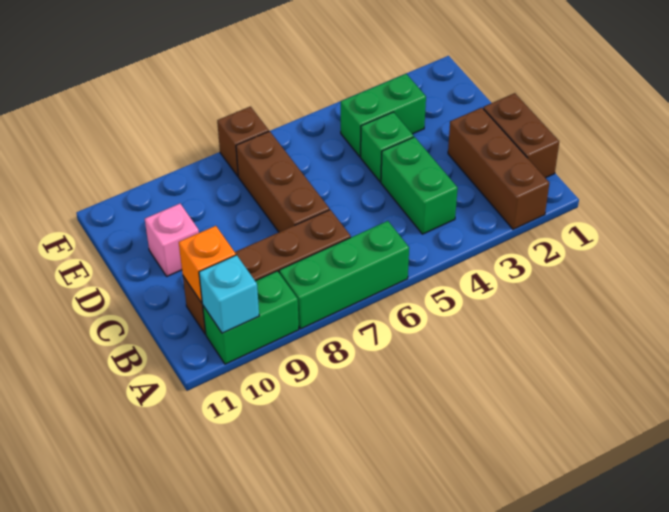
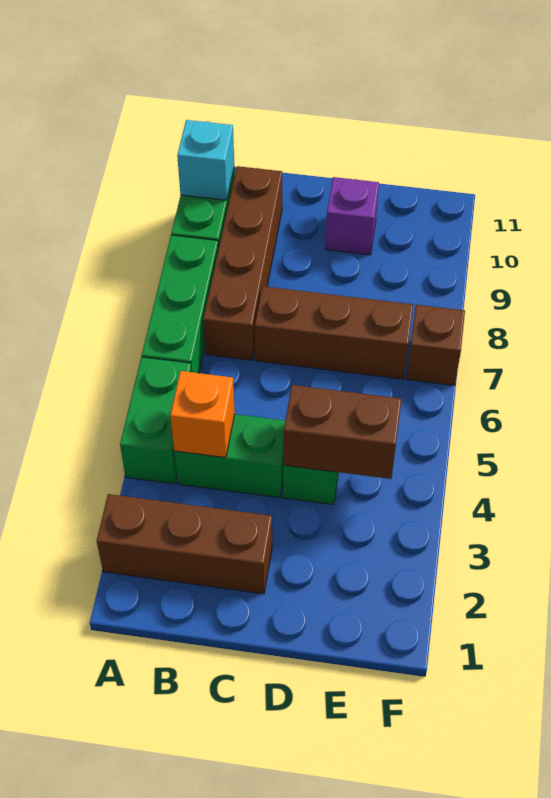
brown brick B1:C1 level 1 -> brown brick D4:E4 level 2
orange brick B10 level 2 -> orange brick B4 level 2
pink brick D10 level 1 -> purple brick D10 level 1
green brick E3:E4 level 1 -> green brick A4:A5 level 1

